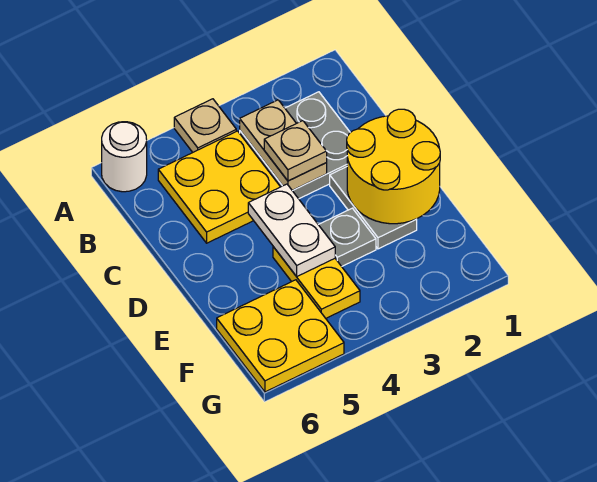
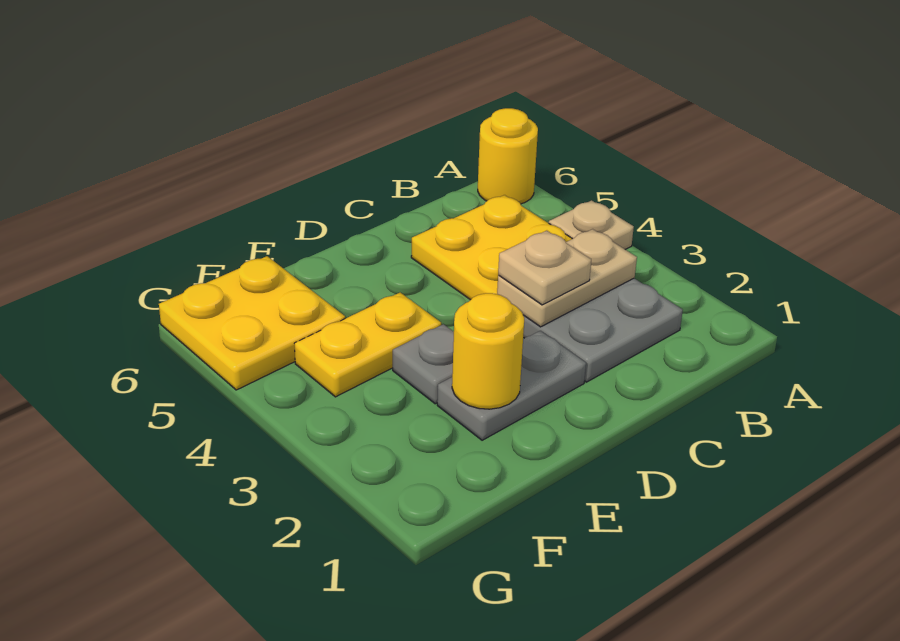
white round brick A6 level 1 -> yellow round brick A6 level 1
yellow round brick D1:E2 level 2 -> yellow round brick E2 level 2
white plate D4:E4 level 2 -> none

